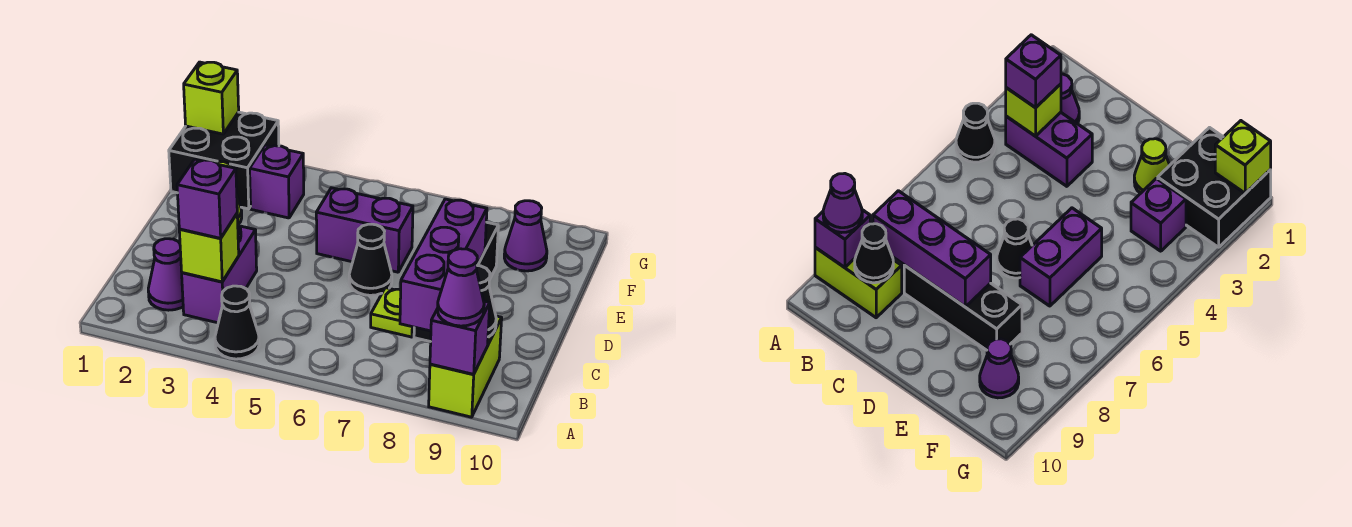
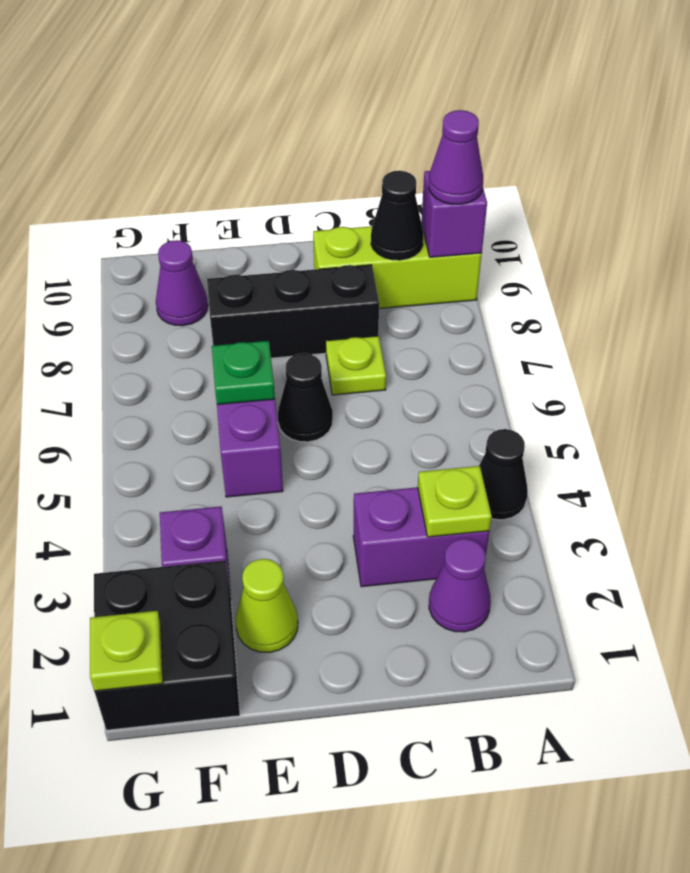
lime brick A9:B9 level 1 -> lime brick A9:C9 level 1
lime brick B3 level 2 -> lime plate B3 level 2
purple brick B3 level 3 -> none
purple brick B8:D8 level 2 -> none
none -> green plate E6 level 2
lime brick G1 level 2 -> lime plate G1 level 2

